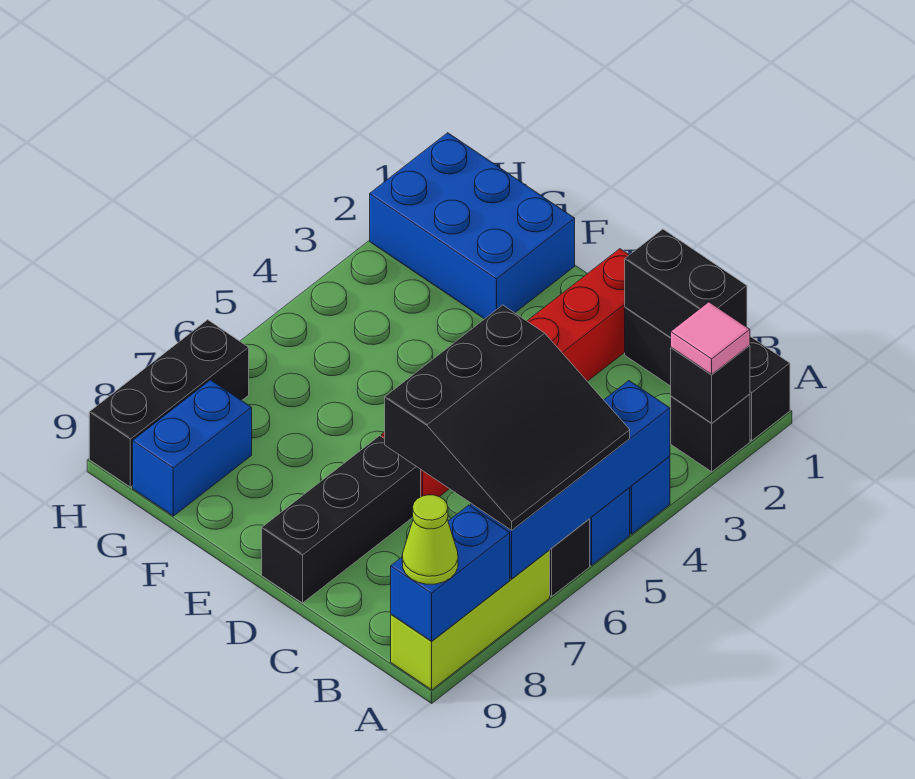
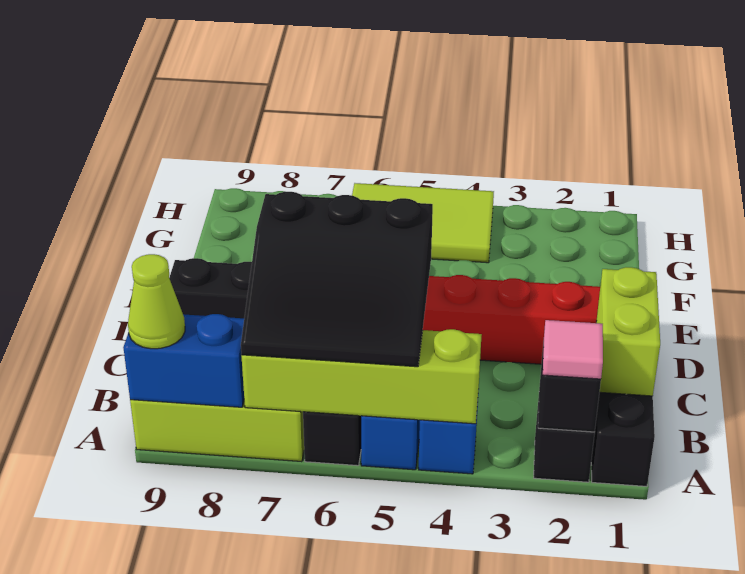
blue brick A4:A7 level 2 -> lime brick A4:A7 level 2
black brick B1:C1 level 2 -> lime brick B1:C1 level 2
blue brick F1:H2 level 1 -> none
none -> lime tile G4:H6 level 1
blue brick G8:G9 level 1 -> none
black brick H7:H9 level 1 -> none

